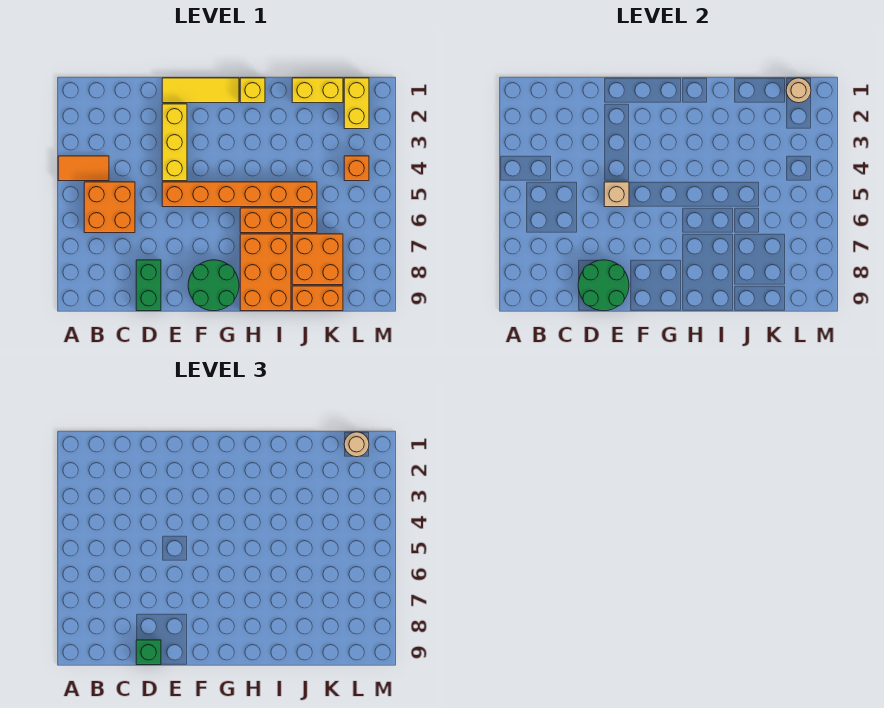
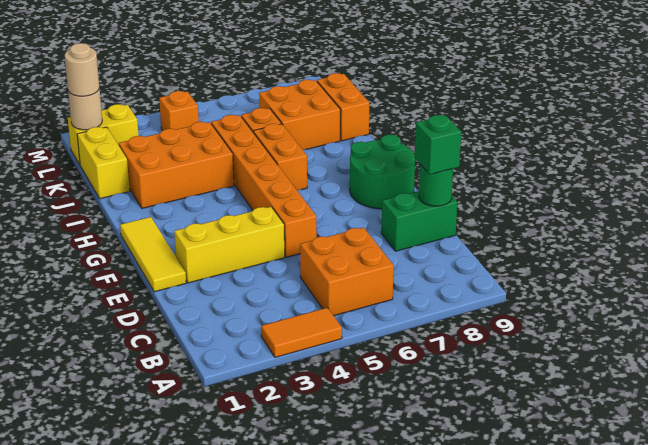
orange tile A4:B4 level 1 -> orange tile A3:A4 level 1
green round brick D8:E9 level 2 -> green round brick D9 level 2
tan brick E5 level 2 -> none
yellow brick H1 level 1 -> none
orange brick H7:I9 level 1 -> orange brick I2:J4 level 1

